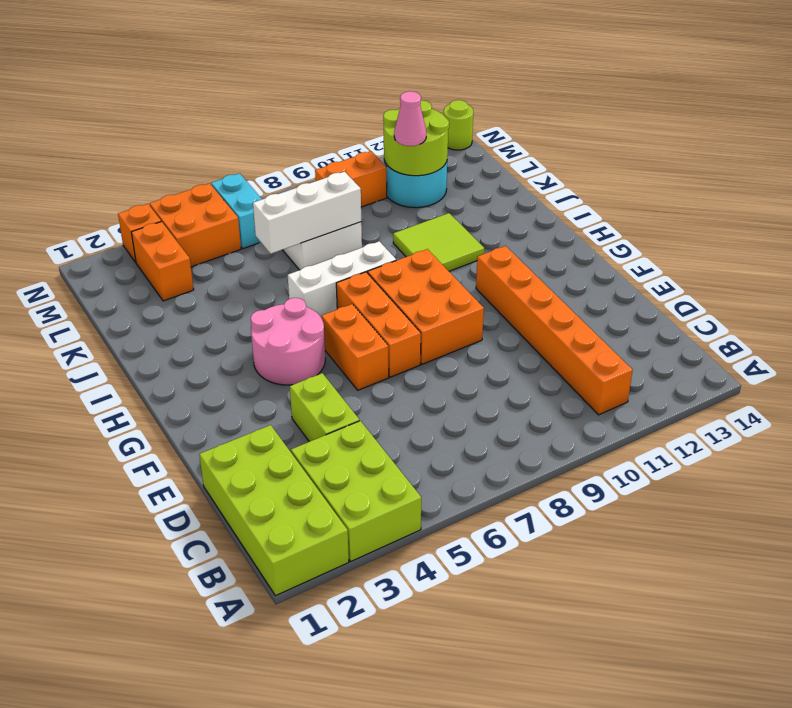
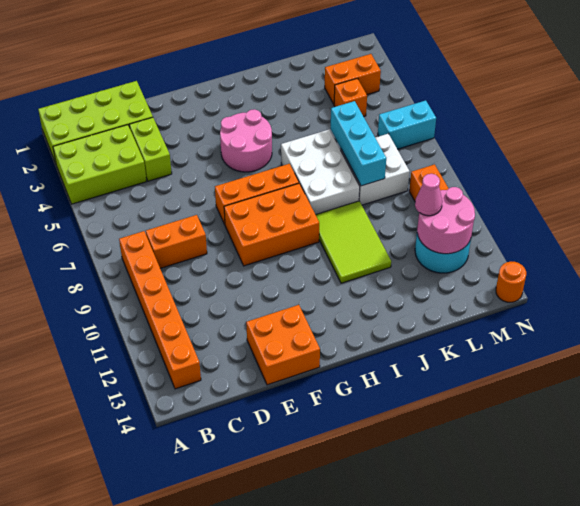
orange brick B11:G11 level 1 -> orange brick B8:B13 level 1
lime brick D4:E4 level 1 -> lime brick D3:D4 level 1
orange brick F6:G6 level 1 -> orange brick C8:D8 level 1
white brick I6:I8 level 1 -> white brick I6:J8 level 1
lime tile I10:J11 level 1 -> lime tile I9:J11 level 1
white brick K6:K8 level 2 -> cyan brick K6:K8 level 2
lime round brick L11:M12 level 2 -> pink round brick L11:M12 level 2
orange brick M4:N5 level 1 -> orange brick E13:F14 level 1
orange brick N3 level 1 -> orange brick L4 level 1
lime round brick N14 level 1 -> orange round brick N14 level 1

